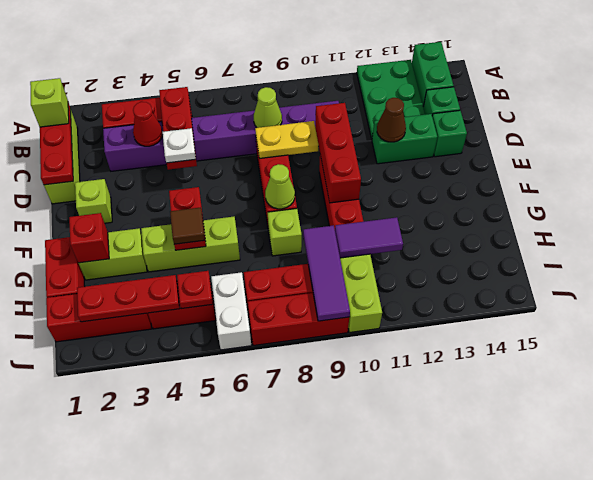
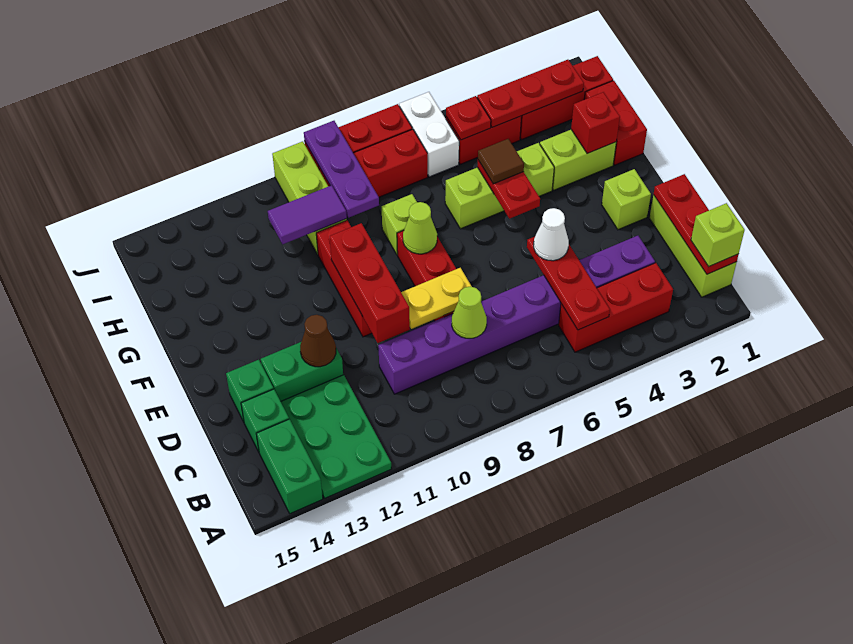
red cone C4 level 2 -> none
white plate D5 level 3 -> white cone D5 level 3
purple tile H9:J9 level 2 -> purple plate H9:J9 level 2

